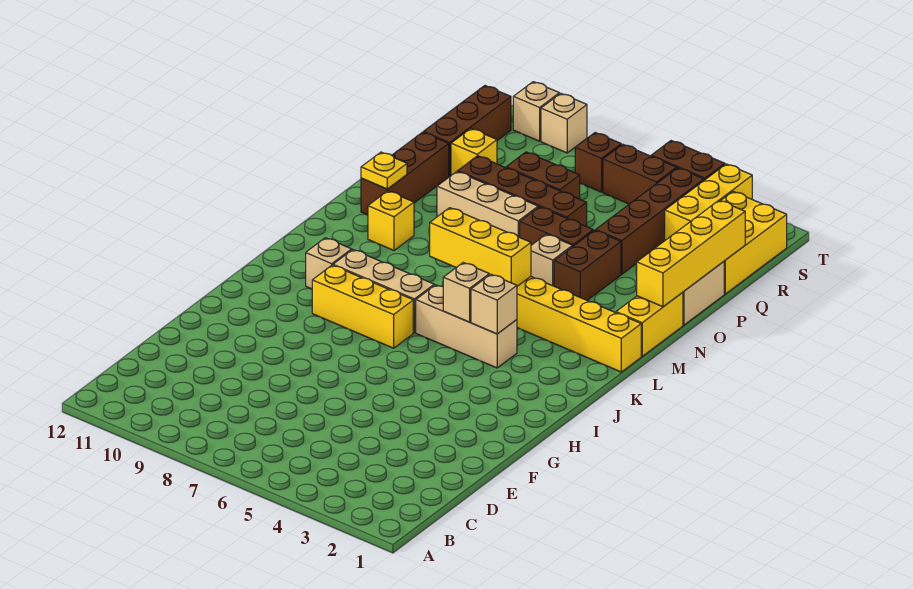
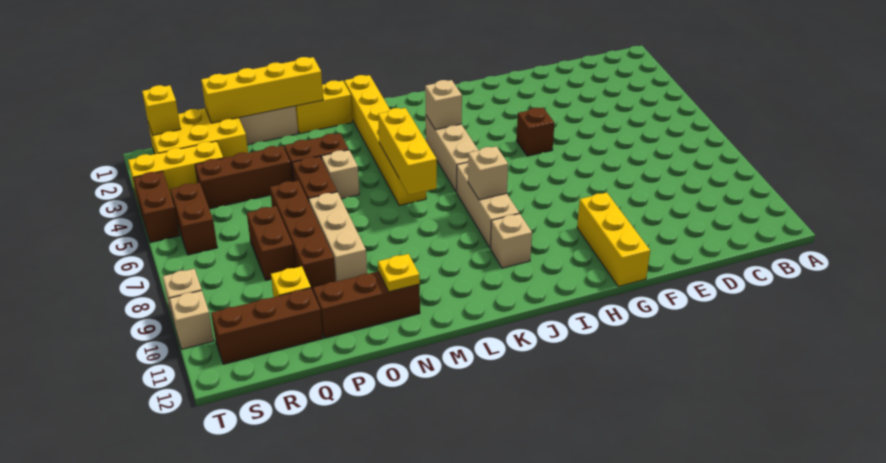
yellow brick I7:I9 level 1 -> yellow brick G10:G12 level 1
tan brick J5 level 2 -> tan brick J8 level 2
yellow brick M10 level 1 -> yellow brick S1 level 2
brown brick P4:S4 level 1 -> brown brick P4:R4 level 1
brown brick S7 level 1 -> brown brick G5 level 1

